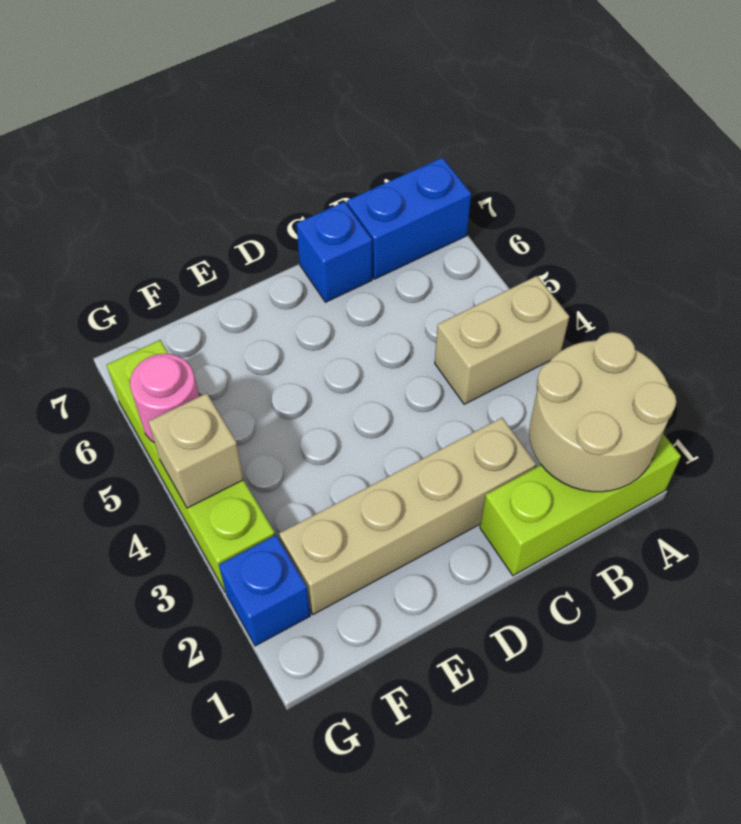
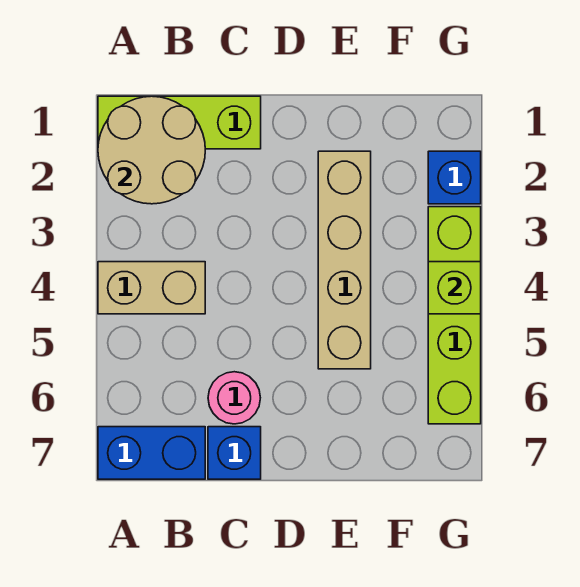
tan brick C2:F2 level 1 -> tan brick E2:E5 level 1
tan brick G4 level 2 -> lime brick G4 level 2
pink round brick G5 level 2 -> pink round brick C6 level 1

